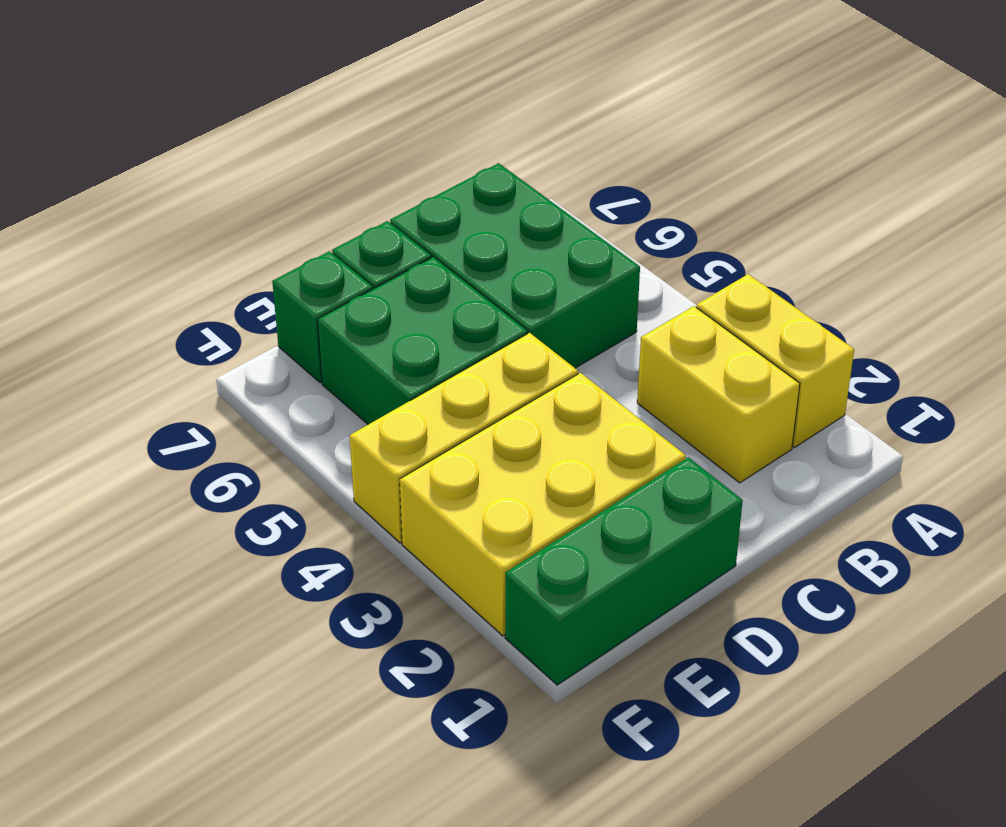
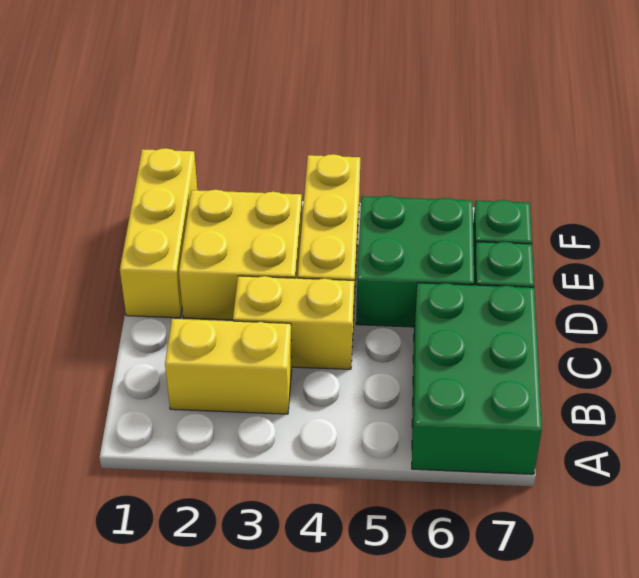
yellow brick A2:A3 level 1 -> yellow brick C3:C4 level 1
green brick B5:C7 level 1 -> green brick A6:C7 level 1
green brick D1:F1 level 1 -> yellow brick D1:F1 level 1
yellow brick D2:F3 level 1 -> yellow brick D2:E3 level 1

